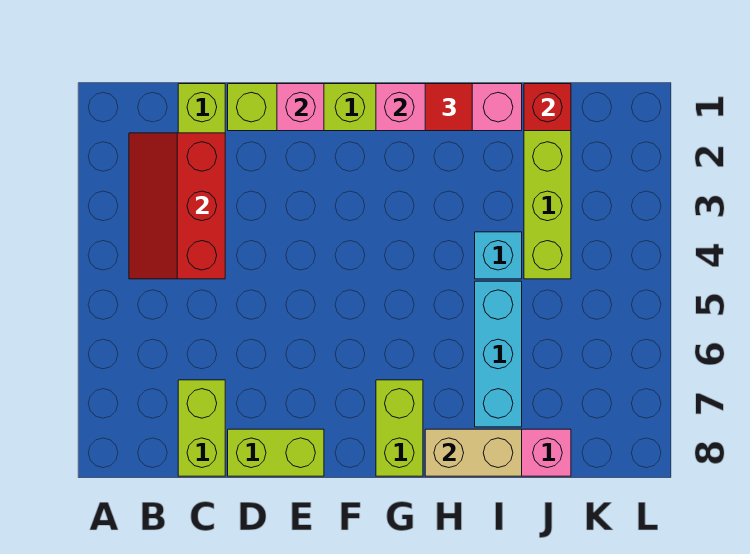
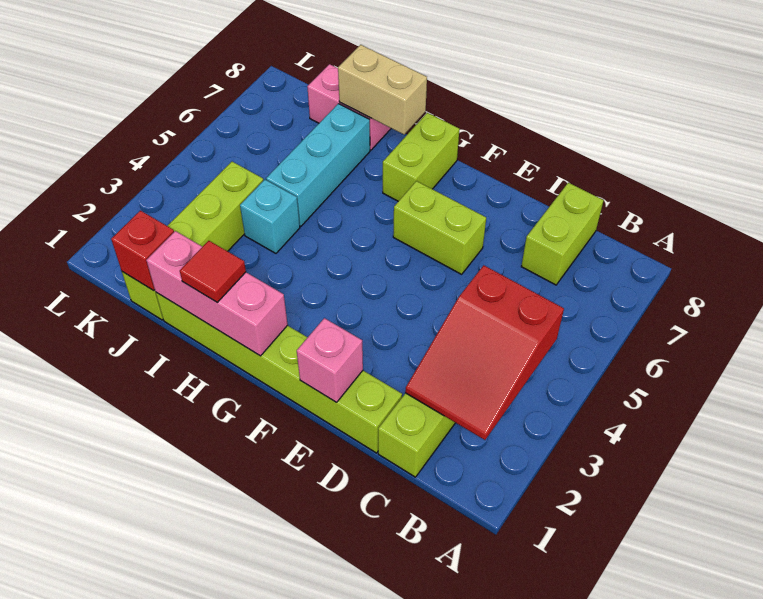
red slope B2:C4 level 2 top C -> red slope B2:C4 level 2 top 4
lime brick D8:E8 level 1 -> lime brick E6:F6 level 1

